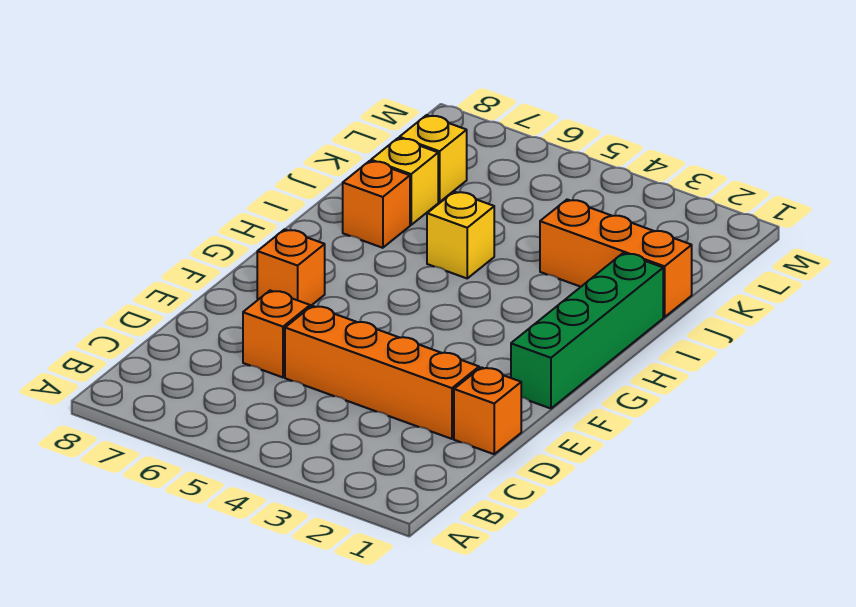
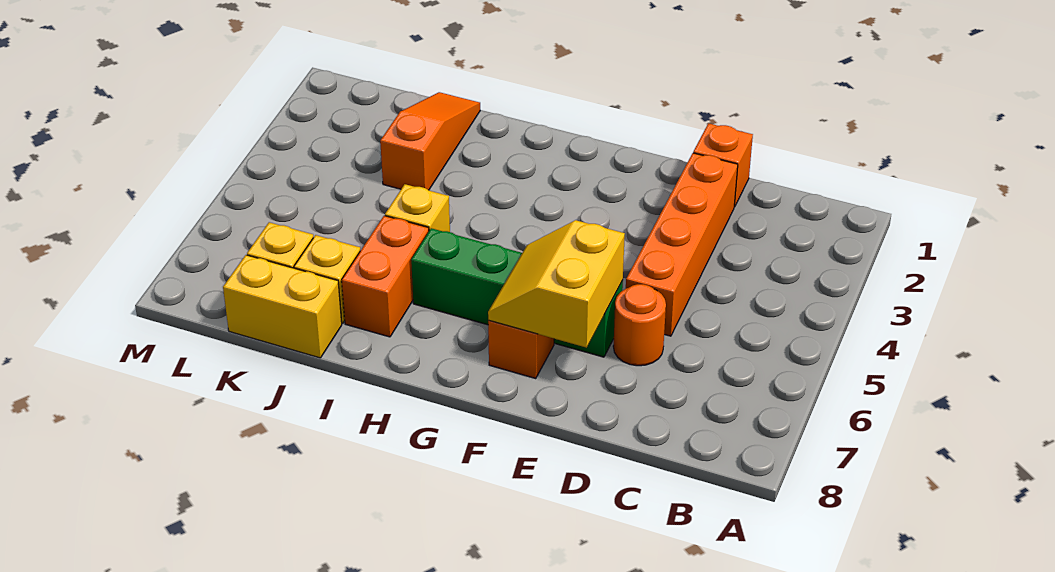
orange brick D6 level 1 -> orange round brick D6 level 1
none -> yellow slope E6:F7 level 2 top E
green brick F1:I1 level 1 -> green brick E6:H6 level 1
orange brick I7 level 1 -> orange brick I6:I7 level 1
orange brick J1:J3 level 1 -> orange slope J1:J3 level 1 top 3
none -> yellow brick J8:K8 level 1

